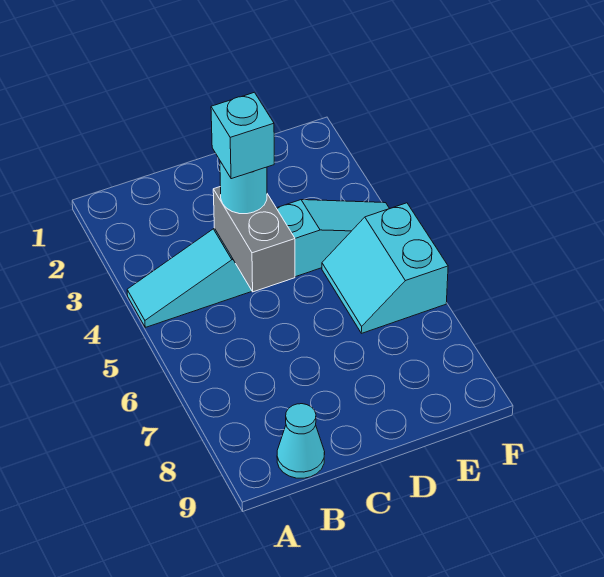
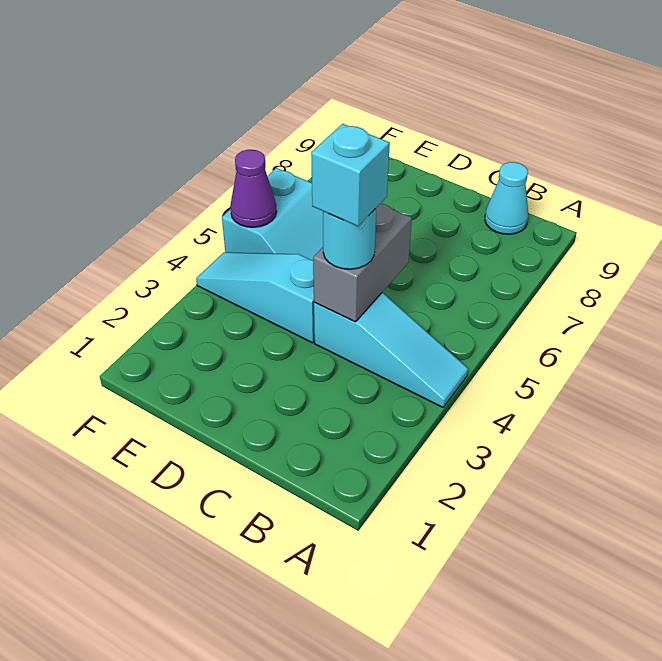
none -> purple cone F5 level 2

